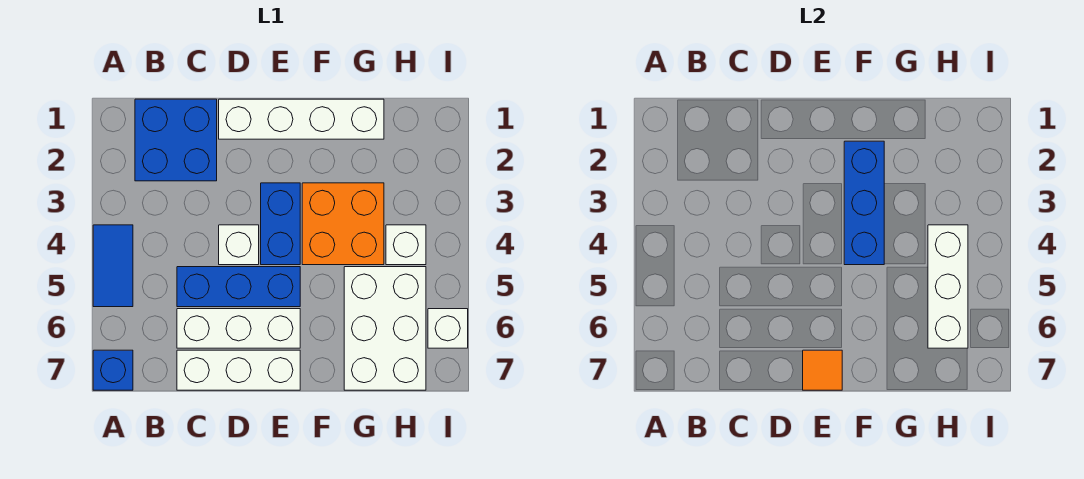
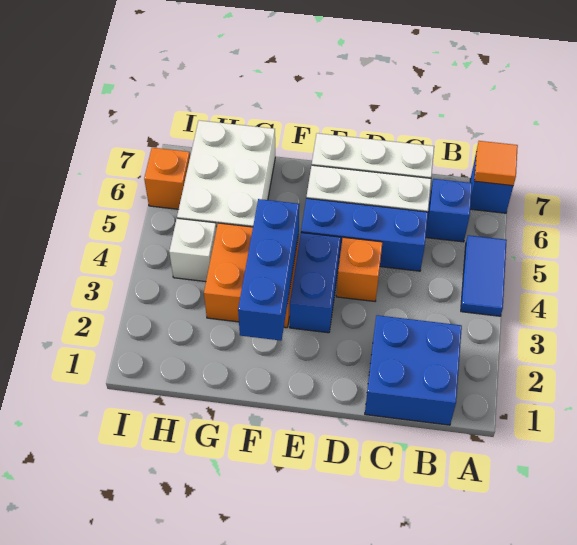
none -> blue brick B6 level 1
white brick D1:G1 level 1 -> none
white brick D4 level 1 -> orange brick D4 level 1
orange tile E7 level 2 -> orange tile A7 level 2
white brick H4:H6 level 2 -> none
white brick I6 level 1 -> orange brick I6 level 1

